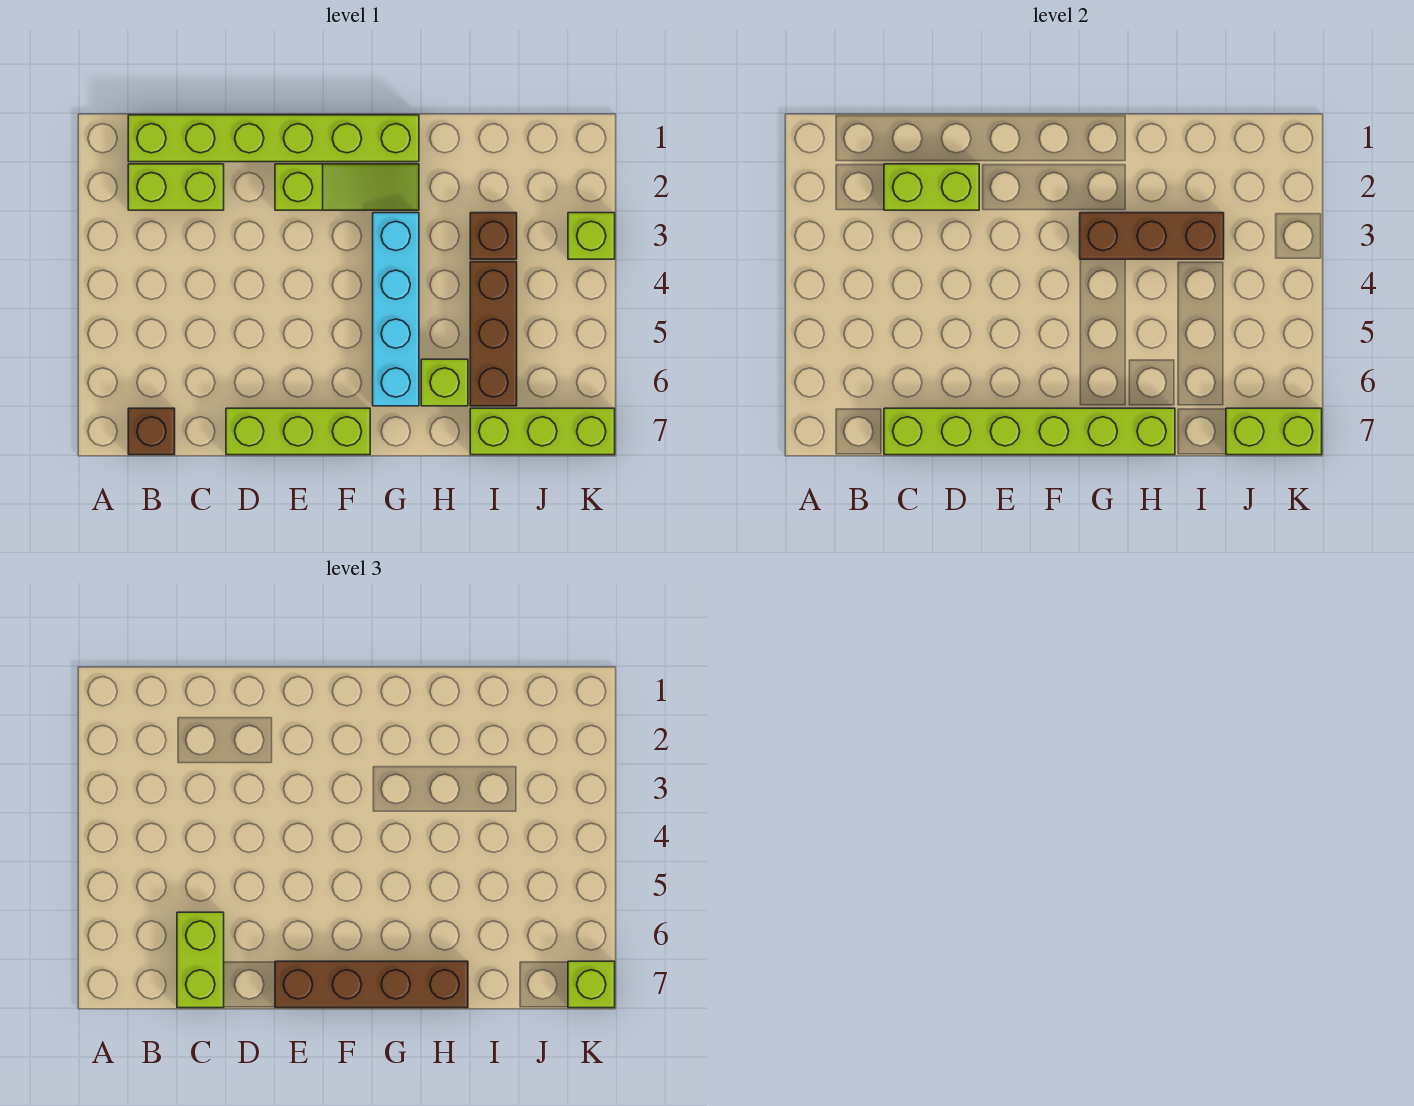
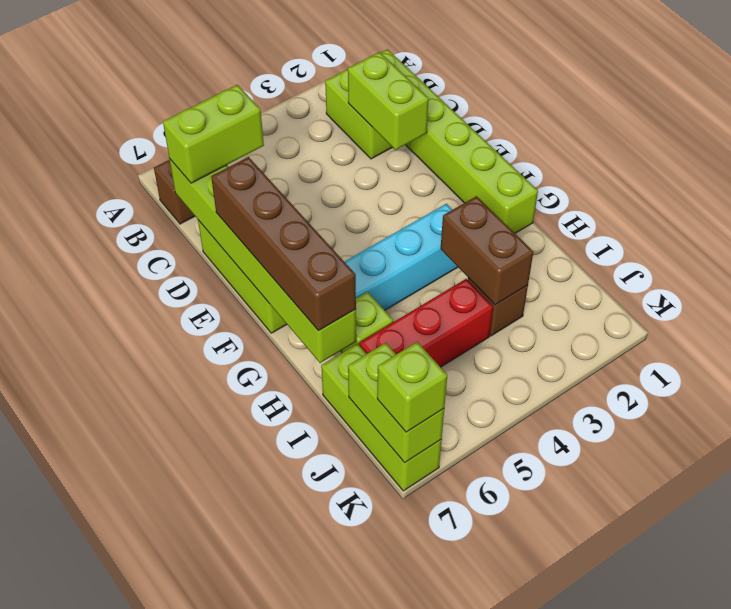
lime slope E2:G2 level 1 top E -> none
brown brick G3:I3 level 2 -> brown brick H3:I3 level 2
brown brick I4:I6 level 1 -> red brick I4:I6 level 1
lime brick K3 level 1 -> none

